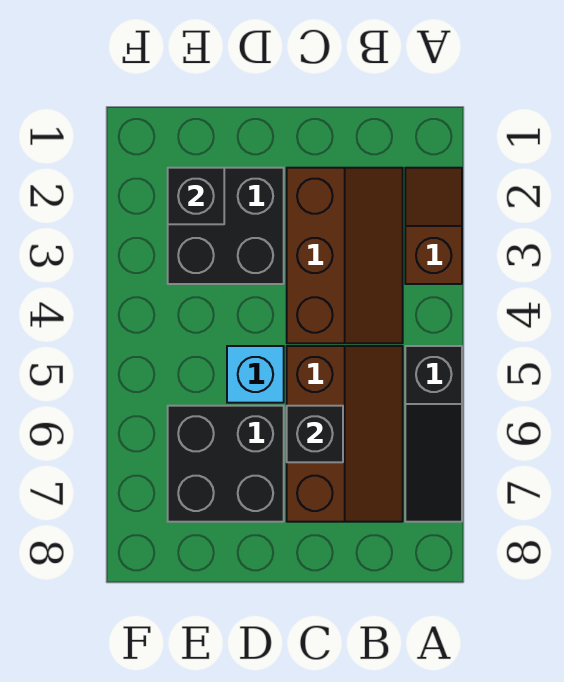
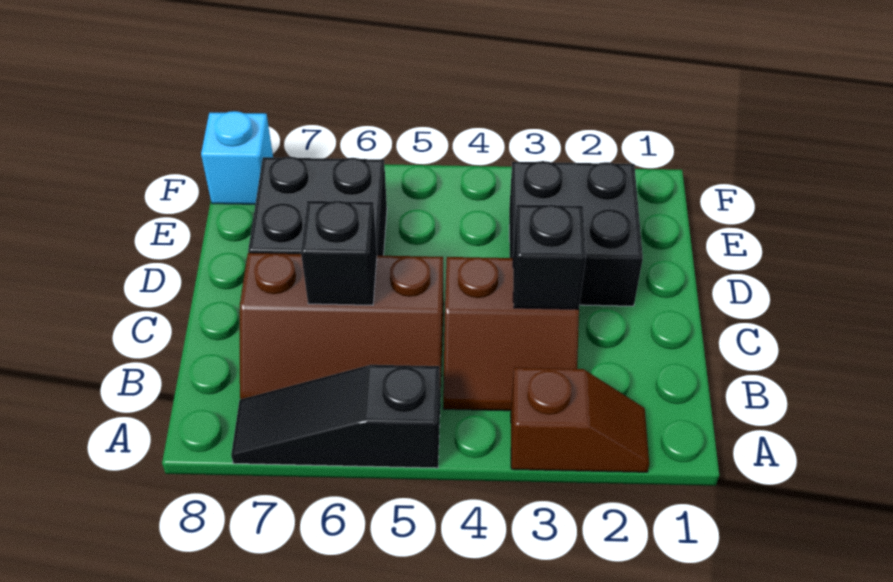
brown slope B2:C4 level 1 top C -> brown slope B3:C4 level 1 top C
cyan brick D5 level 1 -> cyan brick F8 level 1
black brick E2 level 2 -> black brick C3 level 2

